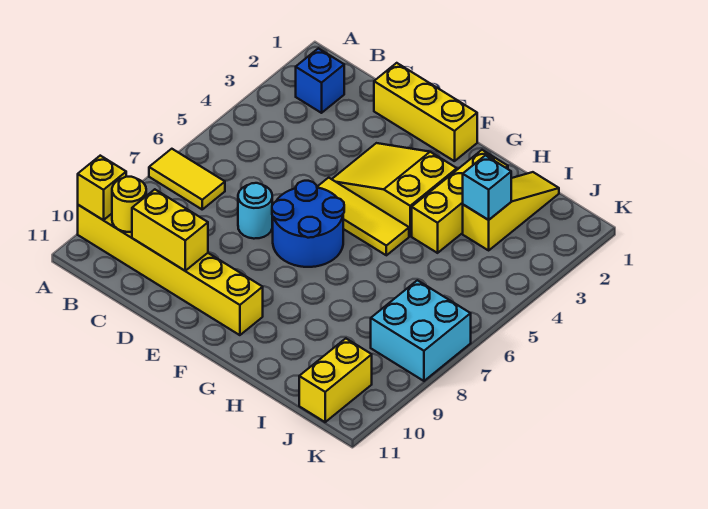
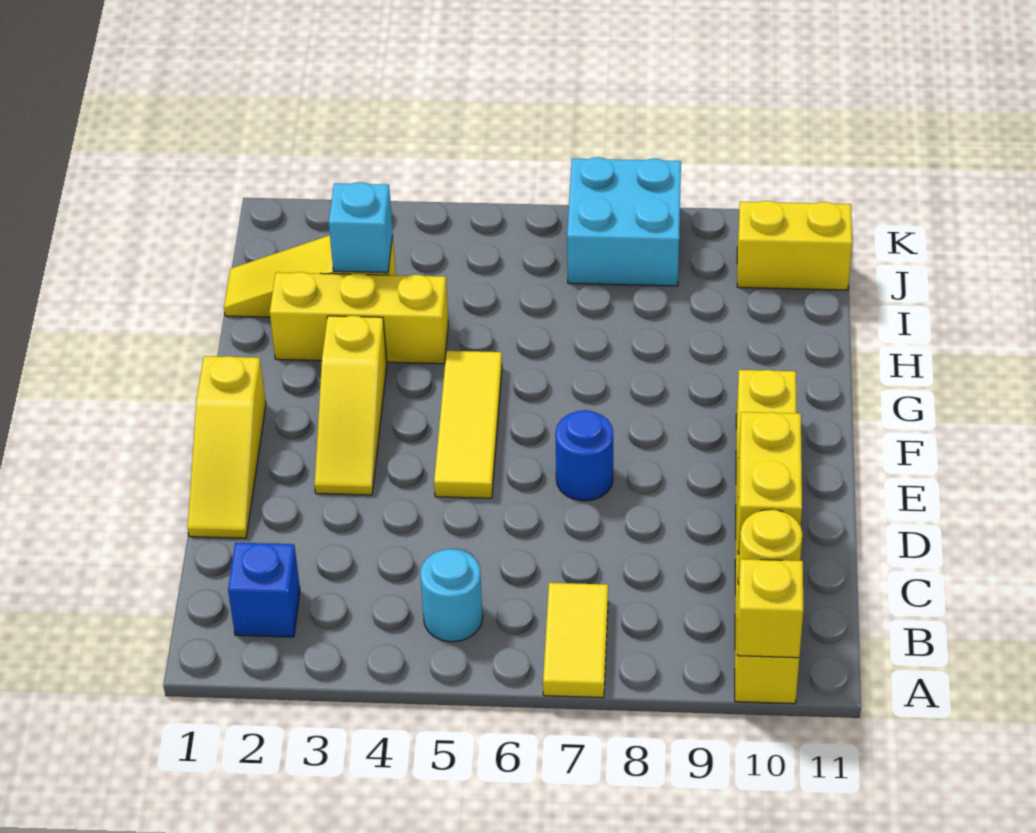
yellow brick D1:F1 level 1 -> yellow slope D1:F1 level 1 top F
cyan round brick D7 level 1 -> cyan round brick B5 level 1
yellow slope E3:G4 level 1 top G -> yellow slope E3:G3 level 1 top G
blue round brick E6:F7 level 1 -> blue round brick E7 level 1

